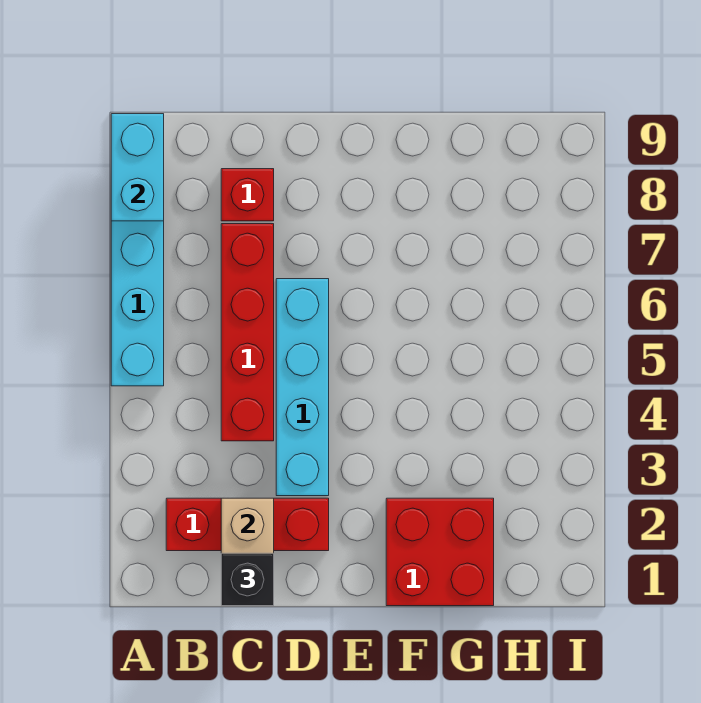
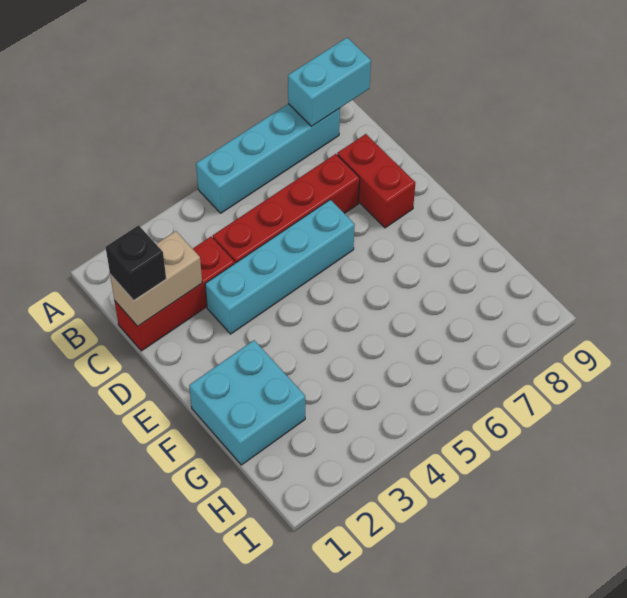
red brick B2:D2 level 1 -> red brick C1:C3 level 1
red brick C8 level 1 -> red brick C8:D8 level 1
red brick F1:G2 level 1 -> cyan brick F1:G2 level 1

